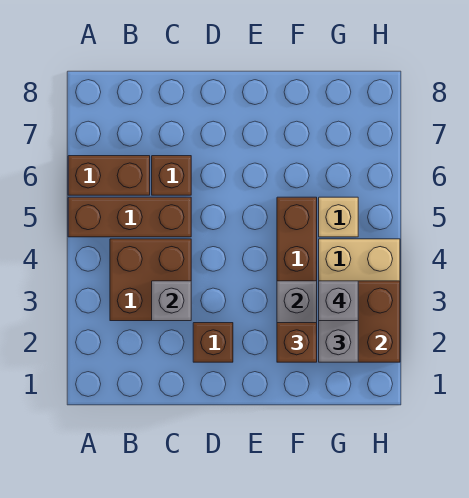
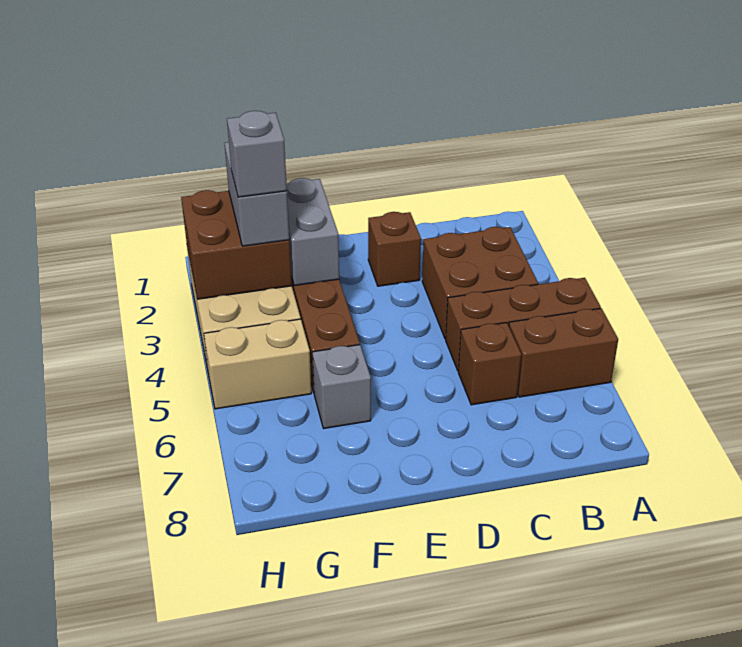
grey brick C3 level 2 -> grey brick F6 level 1
brown brick F2 level 3 -> none
tan brick G5 level 1 -> tan brick G5:H5 level 1

